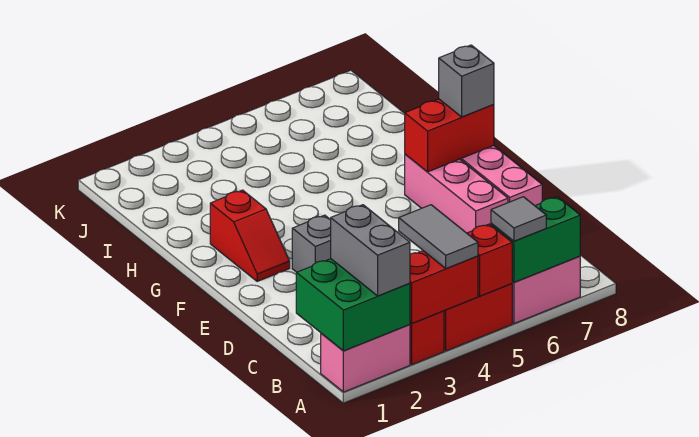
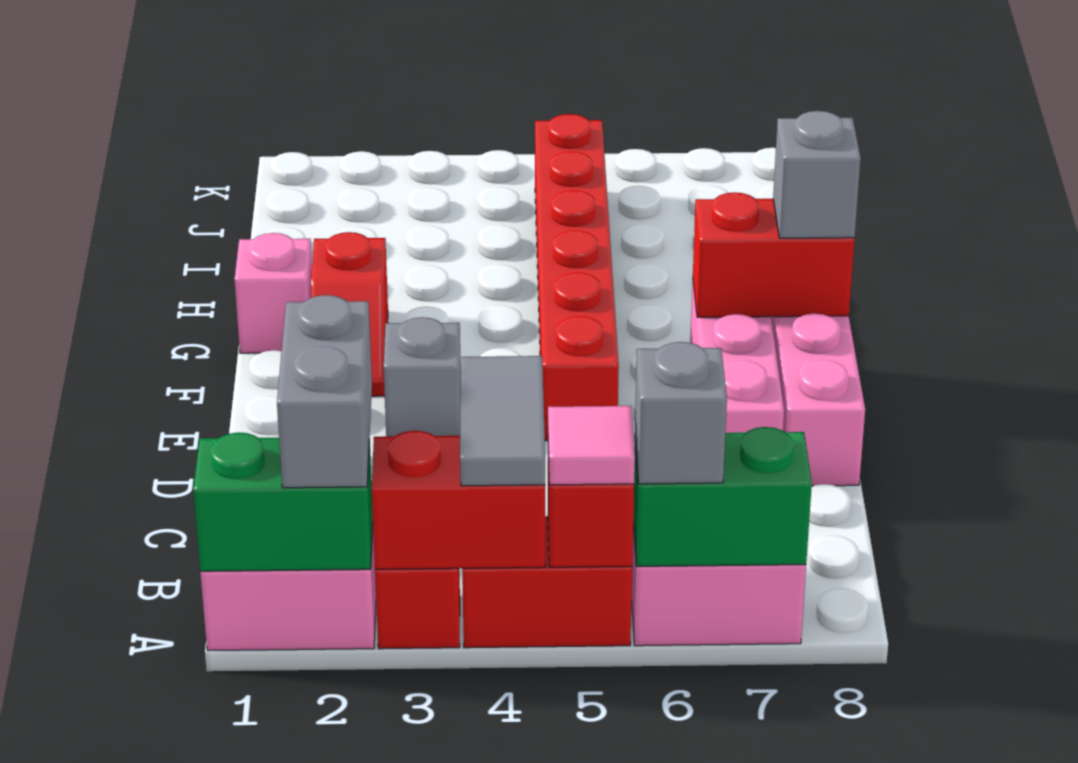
green brick A1:B2 level 2 -> green brick A1:A2 level 2
none -> pink tile A5 level 3
grey tile A6 level 3 -> grey brick A6 level 3
none -> red brick E5:J5 level 1
none -> pink brick G1 level 1

